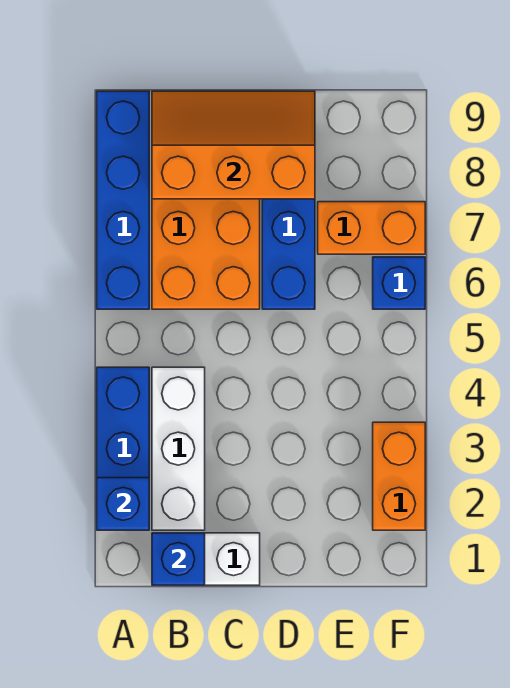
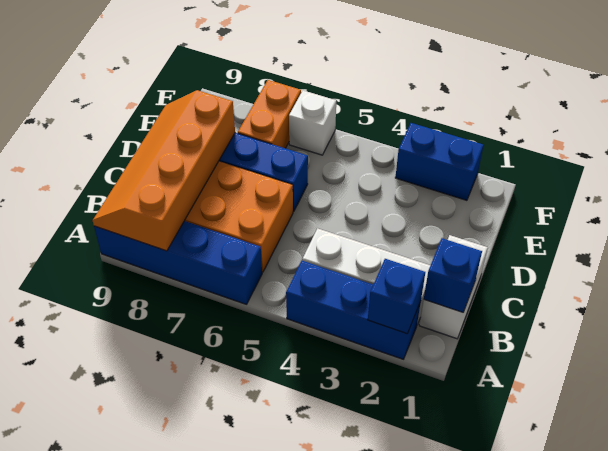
orange slope B8:D9 level 2 top 8 -> orange slope A8:D9 level 2 top 8
orange brick F2:F3 level 1 -> blue brick F2:F3 level 1
blue brick F6 level 1 -> white brick F6 level 1

